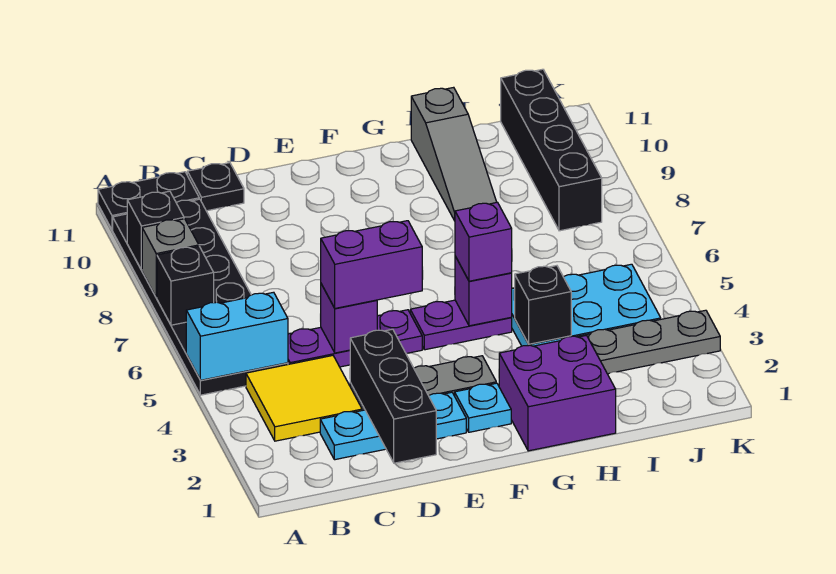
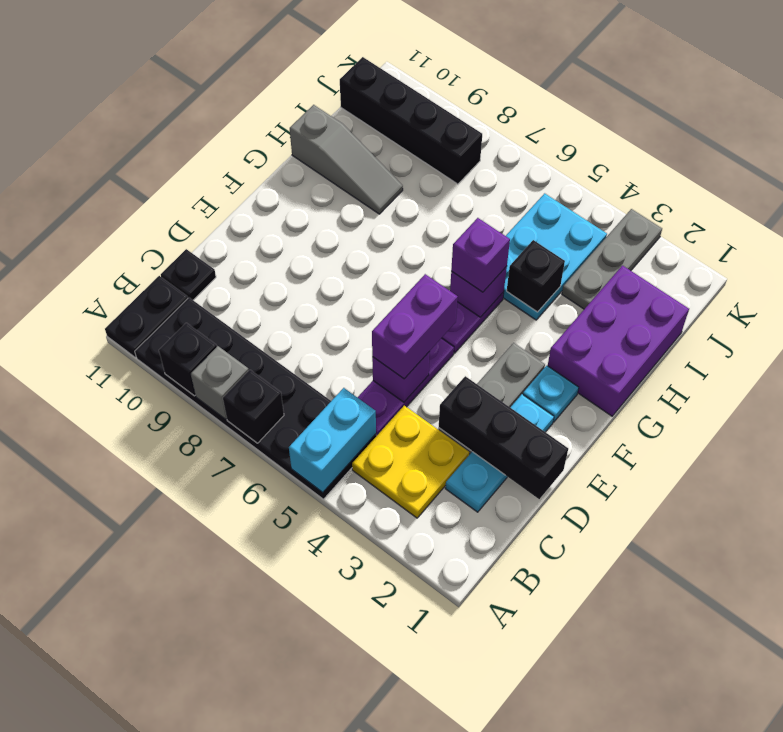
yellow tile B3:C4 level 1 -> yellow plate B3:C4 level 1
purple brick G1:H2 level 1 -> purple brick G1:I2 level 1

